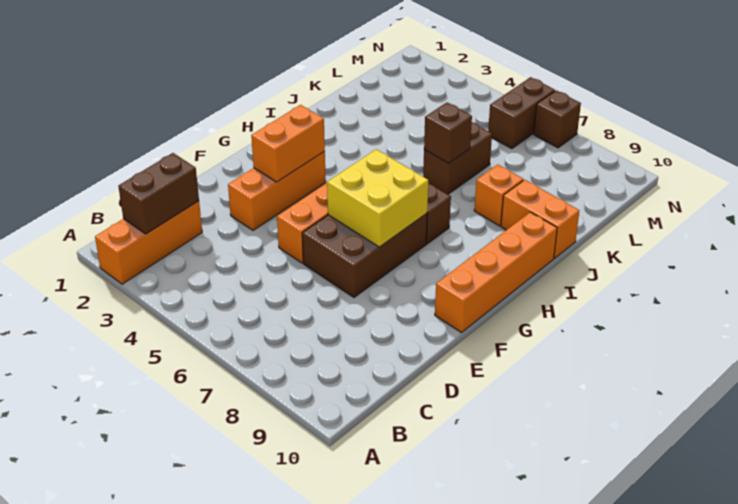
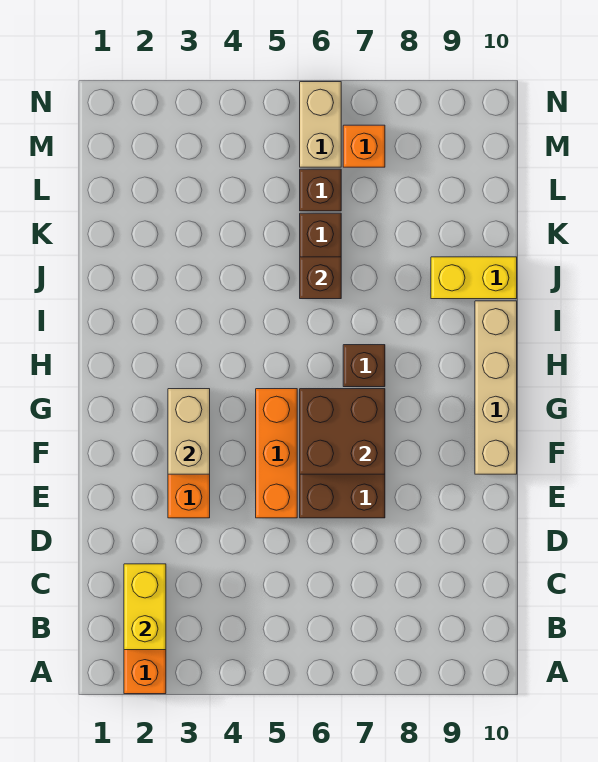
brown brick B2:C2 level 2 -> yellow brick B2:C2 level 2
orange brick F3:G3 level 2 -> tan brick F3:G3 level 2
yellow brick F6:G7 level 2 -> brown brick F6:G7 level 2
orange brick F10:I10 level 1 -> tan brick F10:I10 level 1
orange brick J8 level 1 -> orange brick M7 level 1
orange brick J9:J10 level 1 -> yellow brick J9:J10 level 1
brown brick M6:N6 level 1 -> tan brick M6:N6 level 1
brown brick N7 level 1 -> brown brick L6 level 1

